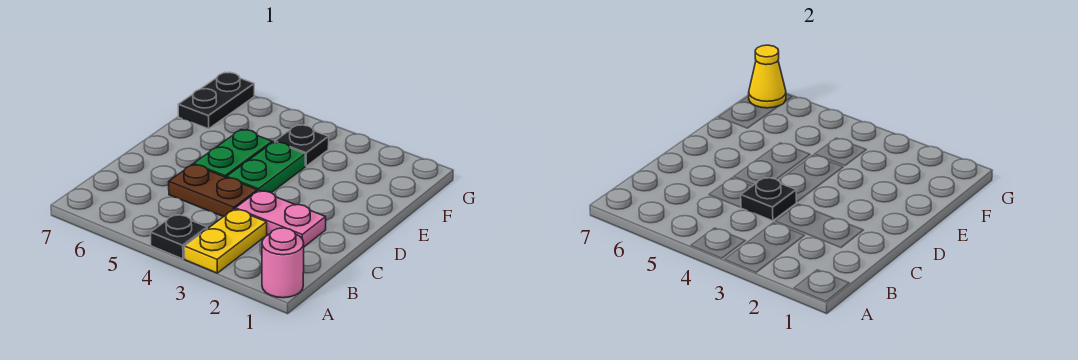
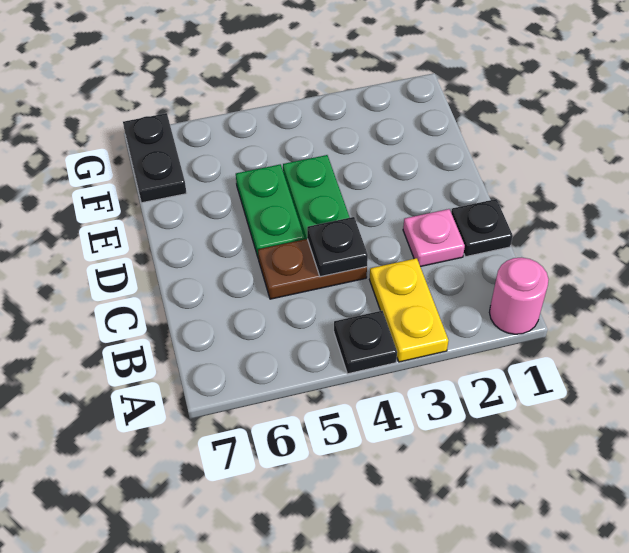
pink plate C2:C3 level 1 -> pink plate C2 level 1
black plate F4 level 1 -> black plate C1 level 1
yellow cone G7 level 2 -> none

